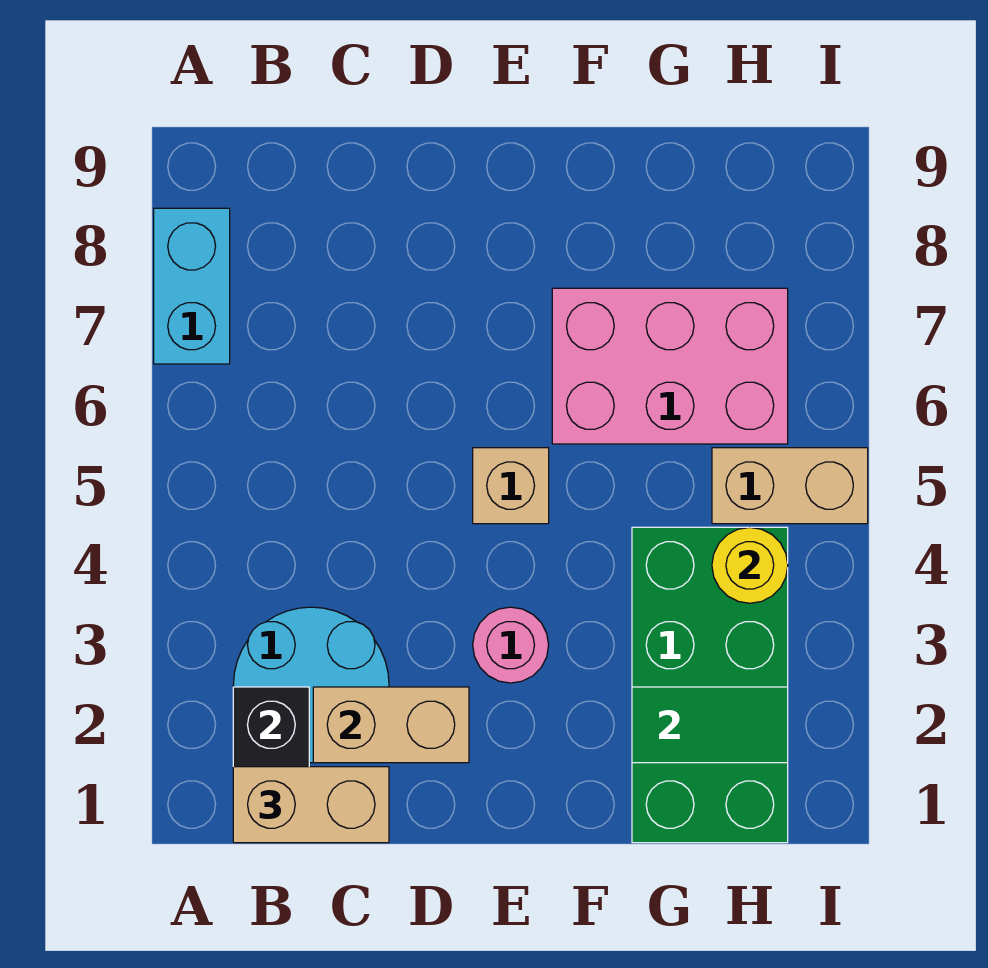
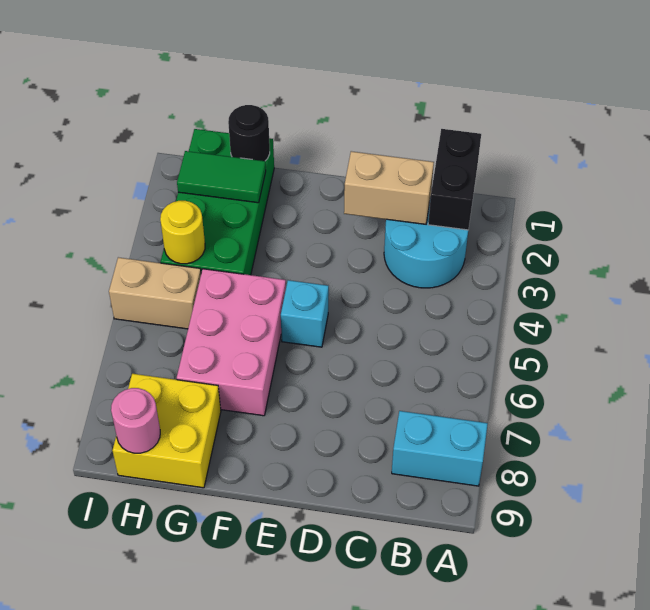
cyan brick A7:A8 level 1 -> cyan brick A8:B8 level 1
tan brick B1:C1 level 3 -> none
pink round brick E3 level 1 -> pink round brick H9 level 2
tan brick E5 level 1 -> cyan brick E5 level 1
pink brick F6:H7 level 1 -> pink brick F5:G7 level 1
none -> black round brick G1 level 2
none -> yellow brick G8:H9 level 1

